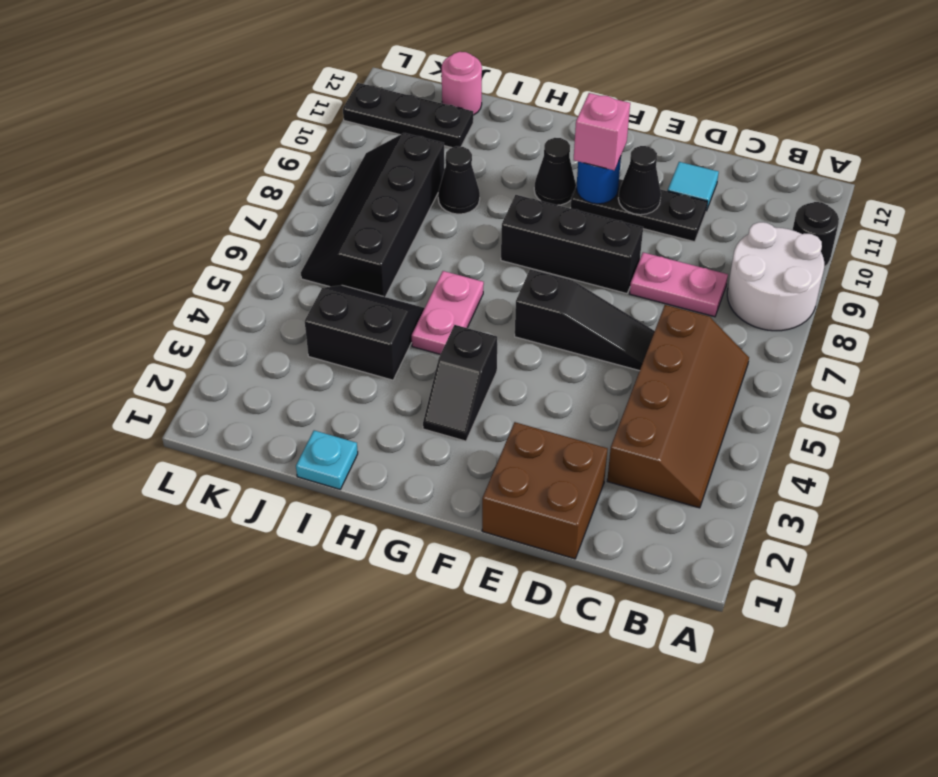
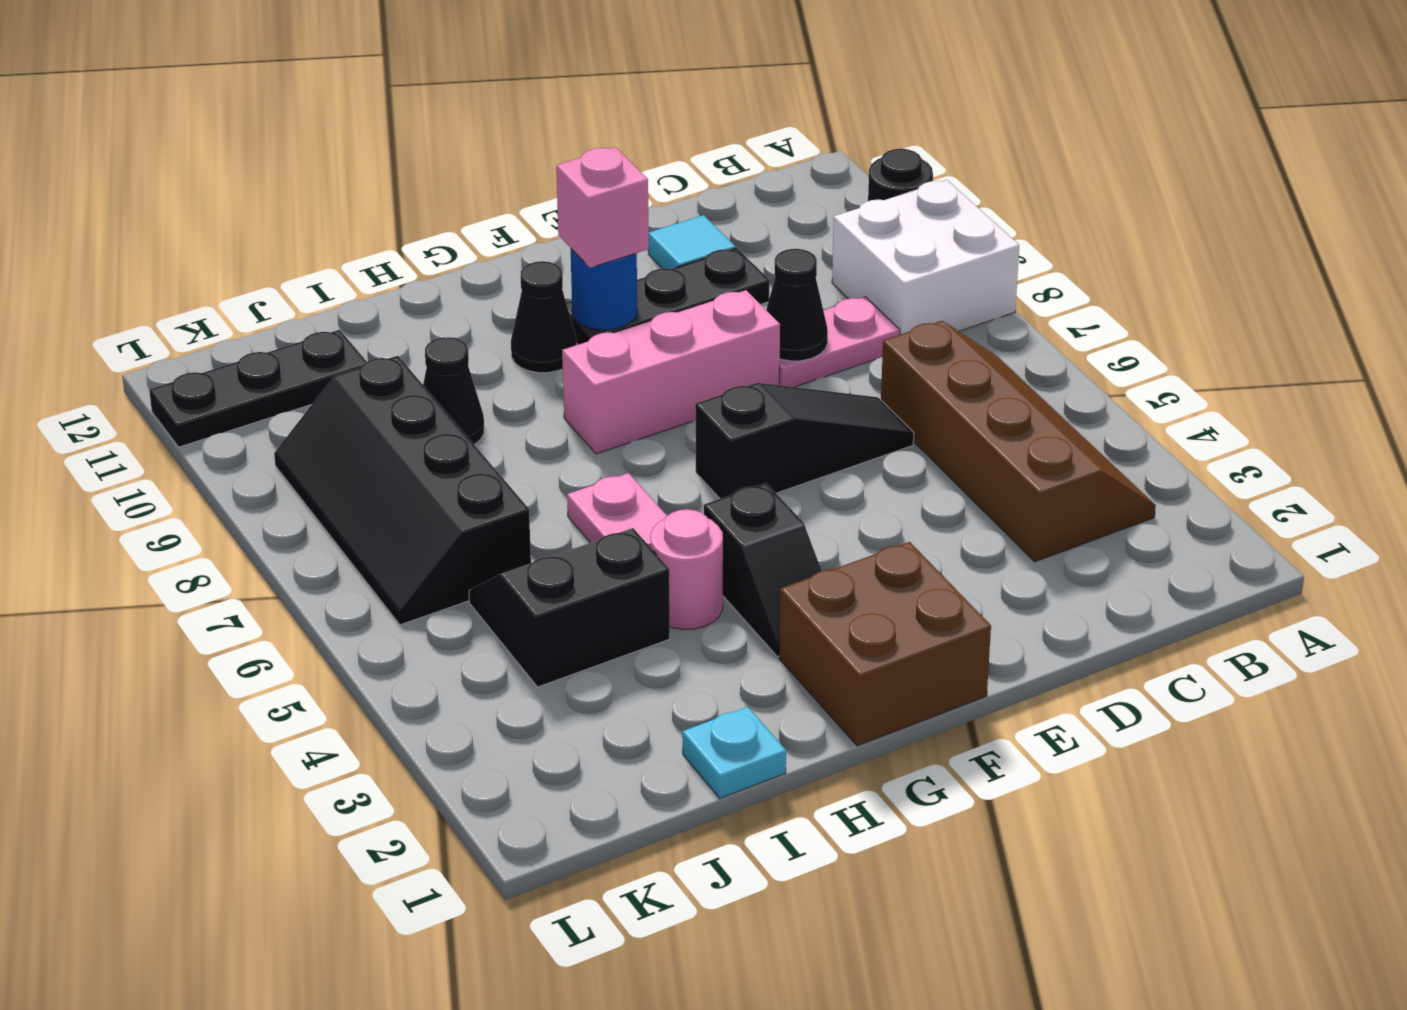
white round brick A8:B9 level 1 -> white brick A8:B9 level 1
brown brick D1:E2 level 1 -> brown brick F1:G2 level 1
black brick E8:G8 level 1 -> pink brick E8:G8 level 1
black cone E10 level 2 -> black cone D8 level 2
pink round brick J12 level 1 -> pink round brick H4 level 1

